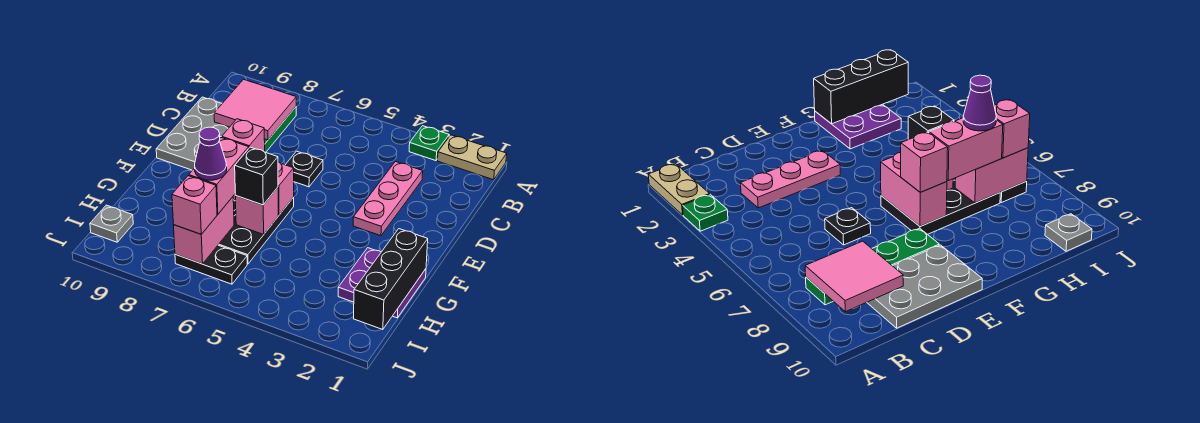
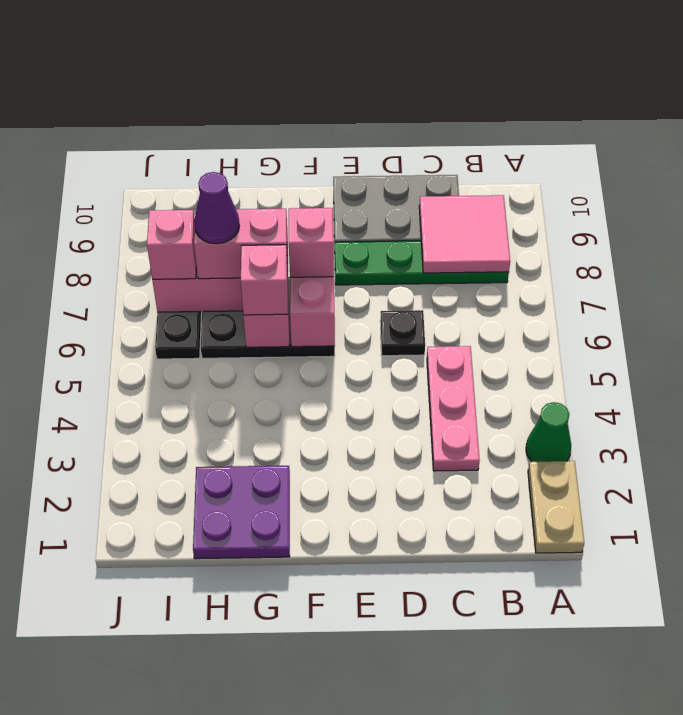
green plate A3 level 1 -> green cone A3 level 1
pink plate C3:E3 level 1 -> pink plate C3:C5 level 1
black brick G1:I1 level 2 -> none
black brick G6 level 3 -> pink brick G6 level 3
grey plate I10 level 1 -> none

